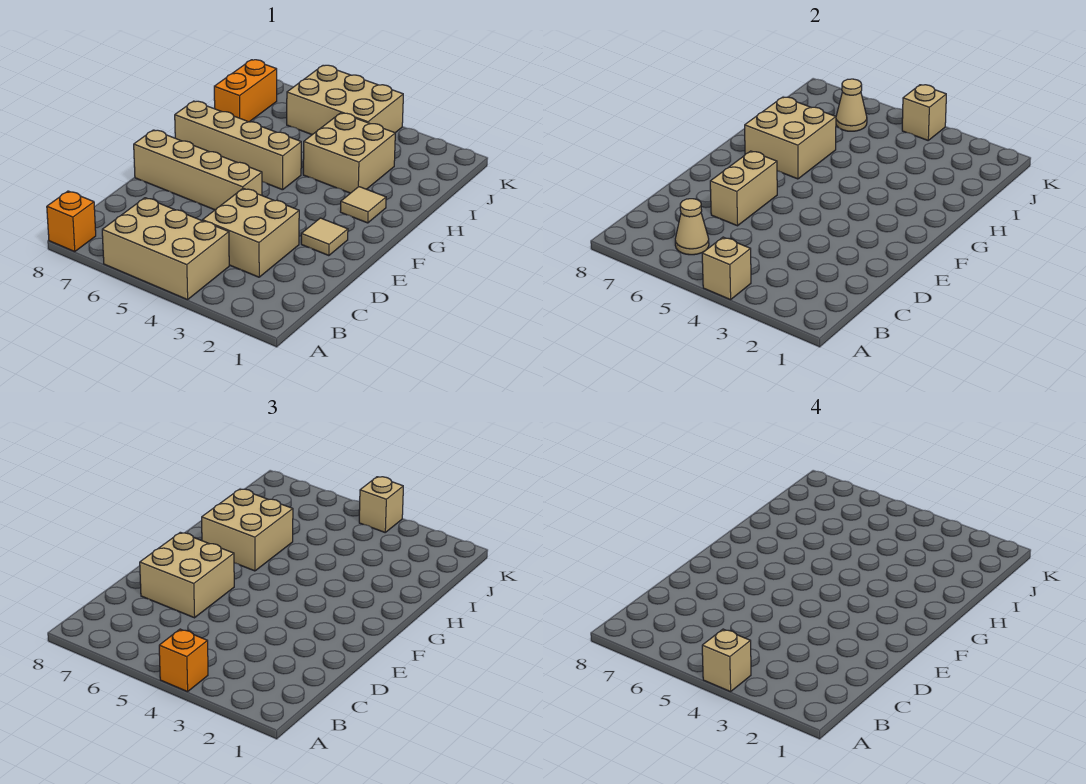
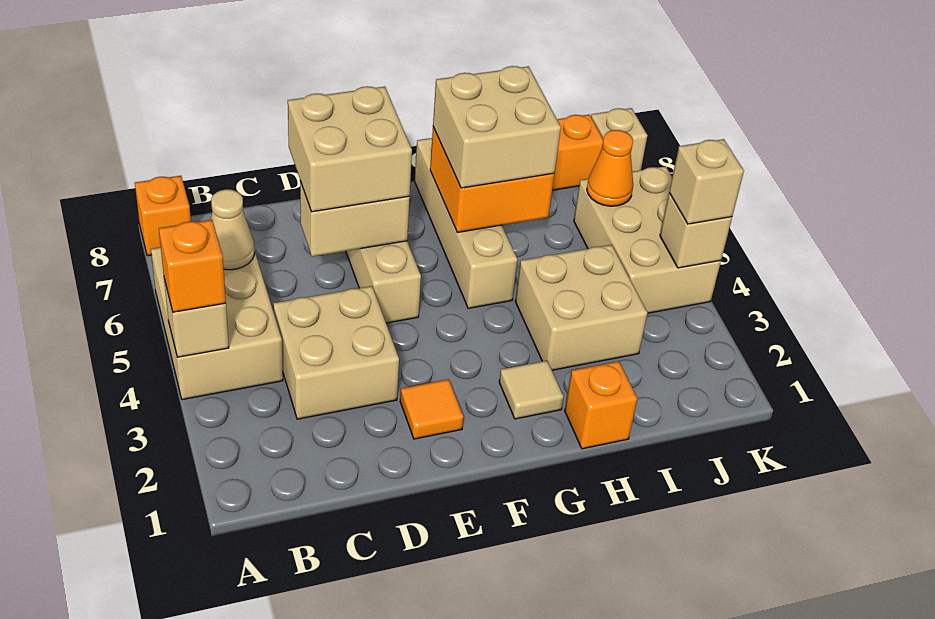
tan brick A4 level 4 -> tan brick K8 level 1
tan tile E2 level 1 -> orange tile E2 level 1
tan brick G6:H7 level 2 -> orange brick G6:H7 level 2
none -> orange brick H1 level 1
tan cone J6 level 2 -> orange cone J6 level 2

